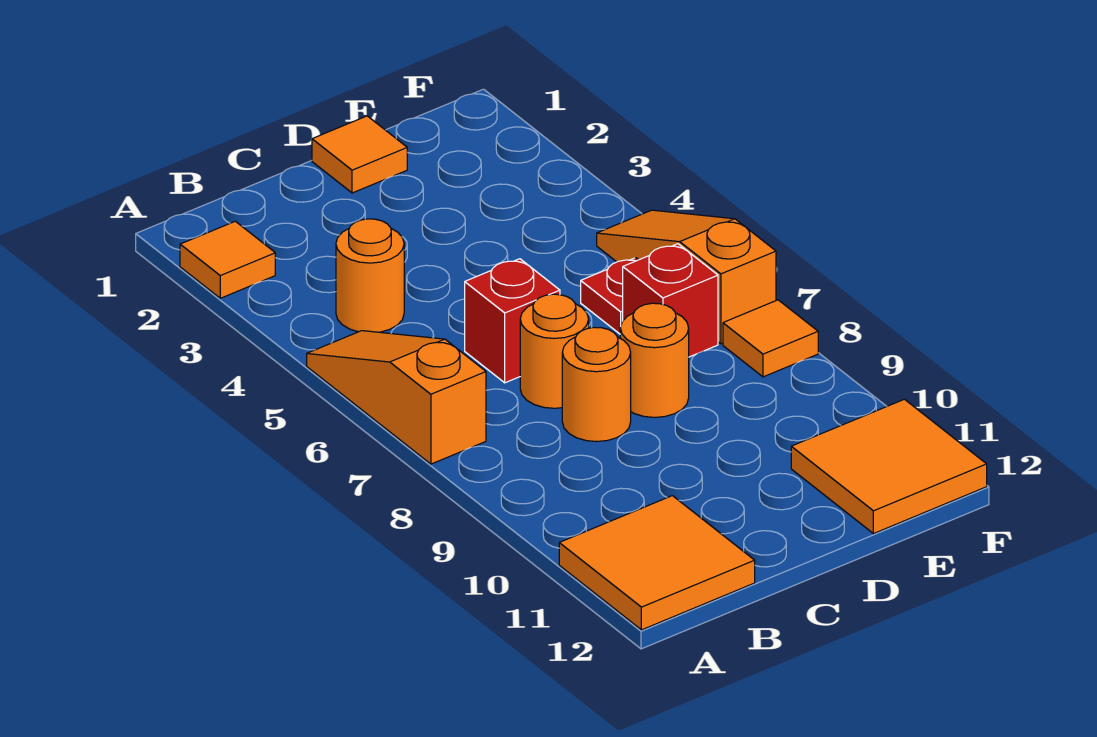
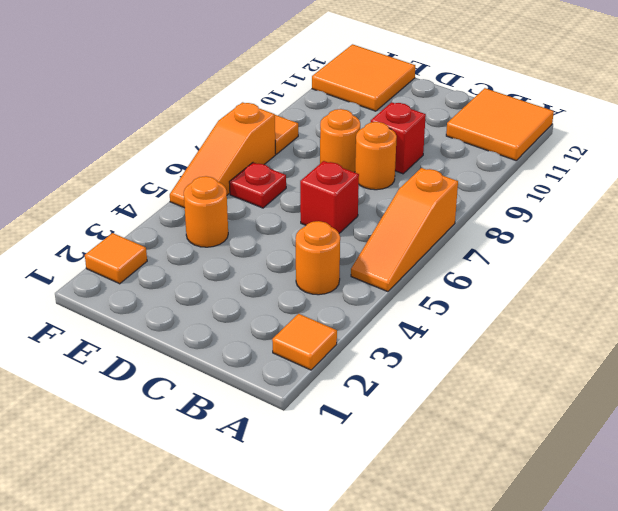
orange round brick C7 level 1 -> orange round brick E4 level 1
orange tile D1 level 1 -> orange tile F2 level 1
red brick E7 level 1 -> red brick C9 level 1

